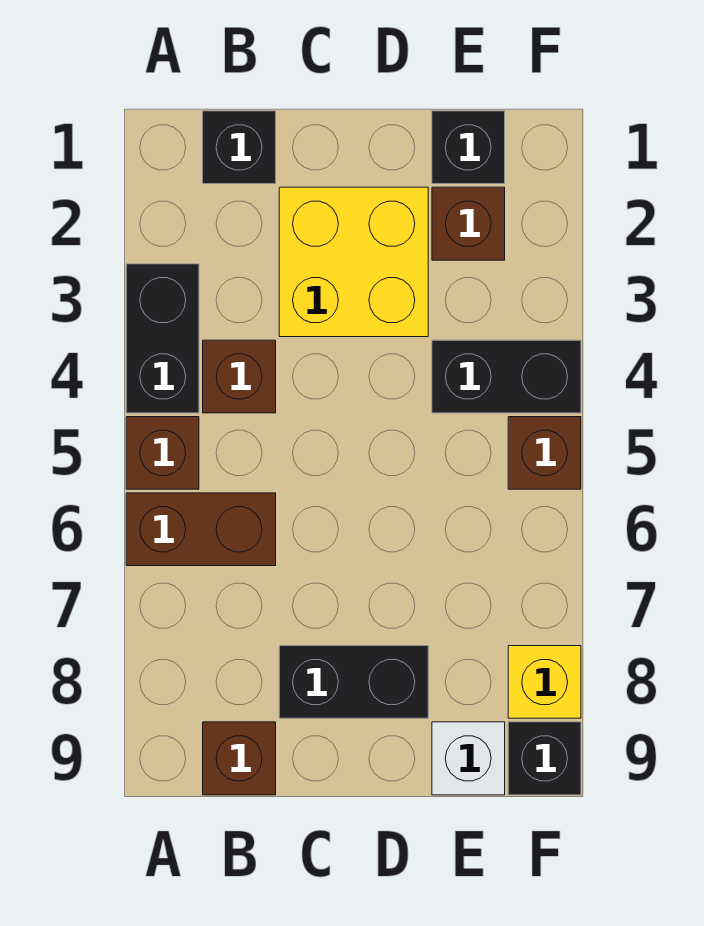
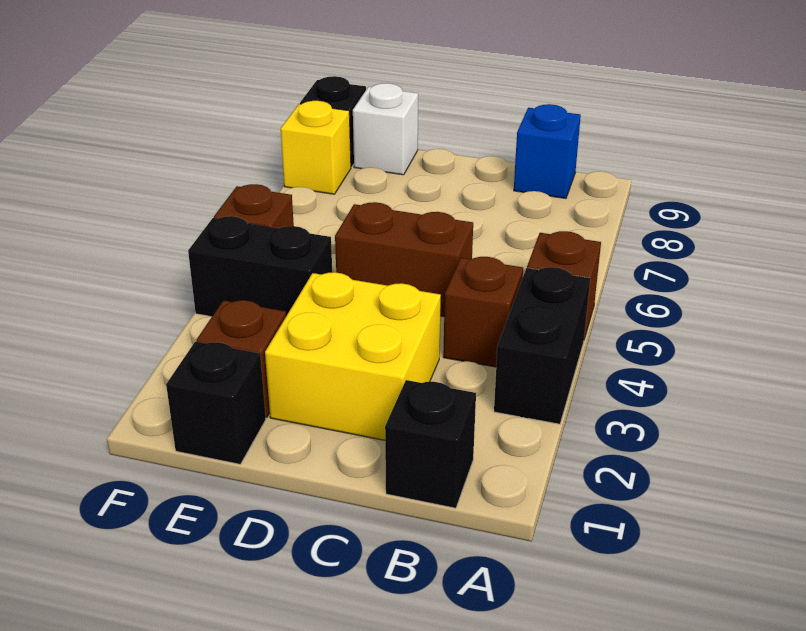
brown brick A6:B6 level 1 -> brown brick C5:D5 level 1
brown brick B9 level 1 -> blue brick B9 level 1
black brick C8:D8 level 1 -> none

